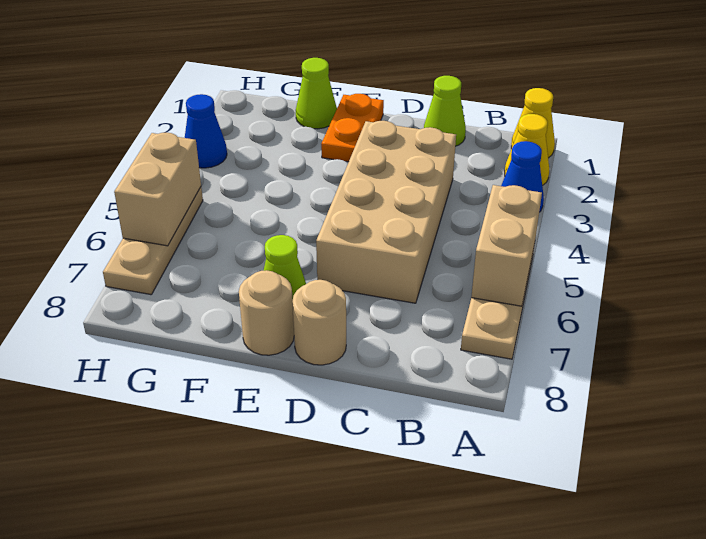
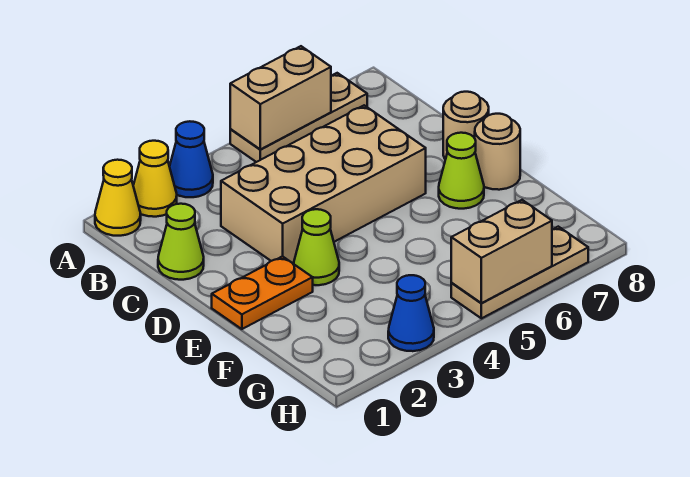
lime cone F1 level 1 -> lime cone E3 level 1

